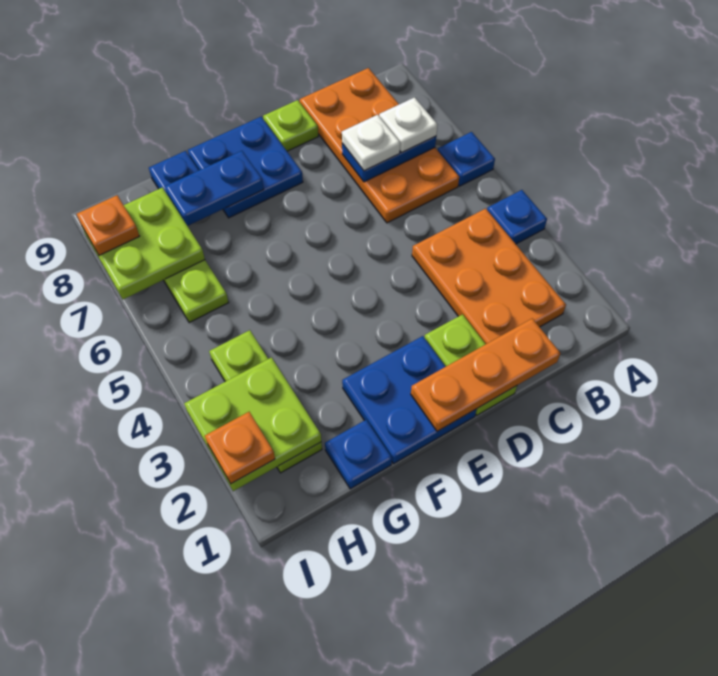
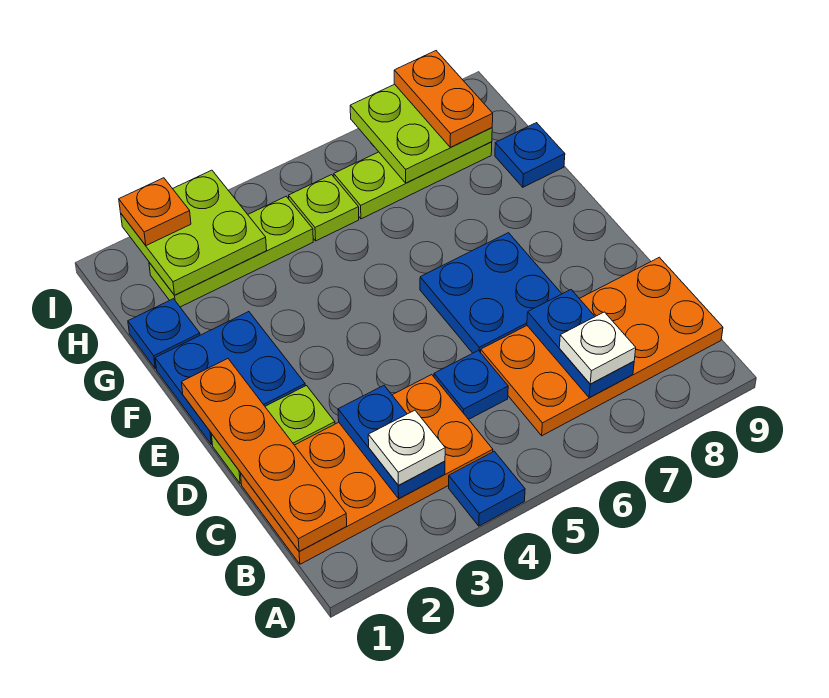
blue plate A6 level 1 -> blue plate C5 level 1
orange plate B2:C4 level 1 -> orange plate B1:C4 level 1
orange plate C1:E1 level 2 -> orange plate B1:E1 level 2
white plate C7 level 3 -> white plate B3 level 3
lime plate D9 level 1 -> lime plate H5 level 1
blue plate E8:F9 level 1 -> blue plate D6:E7 level 1
blue plate F8:G8 level 2 -> blue plate B3:C3 level 2
orange plate I8 level 3 -> orange plate H8:I8 level 3

